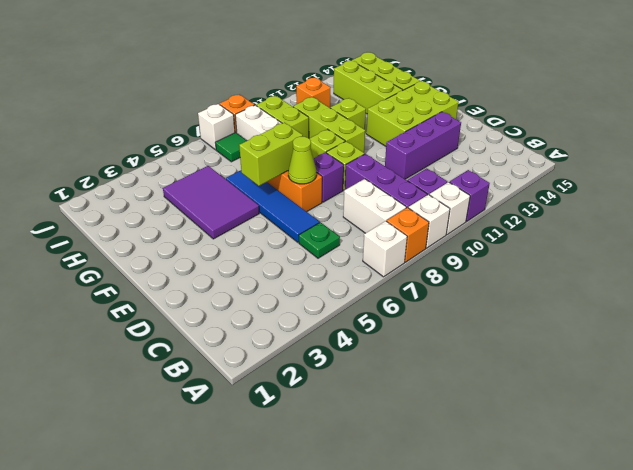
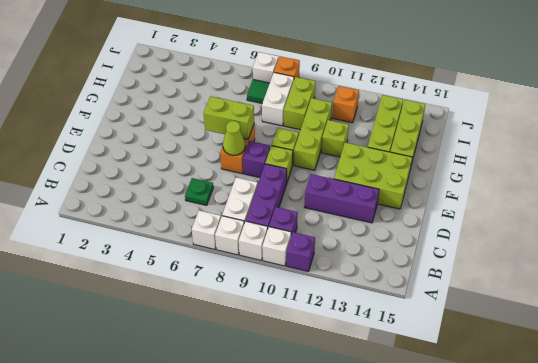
orange brick A8 level 1 -> white brick A8 level 1
blue tile D6:G6 level 1 -> none
purple tile F4:H5 level 1 -> none

